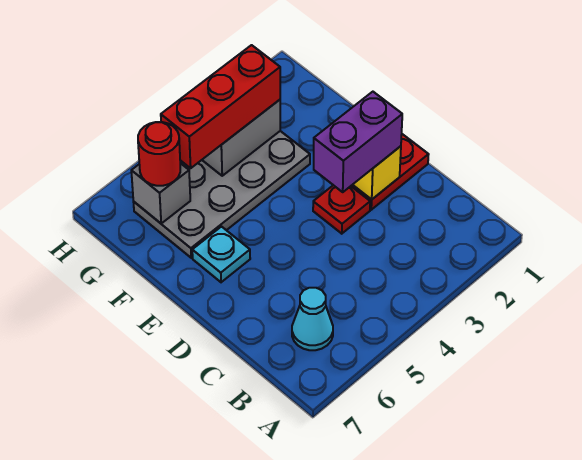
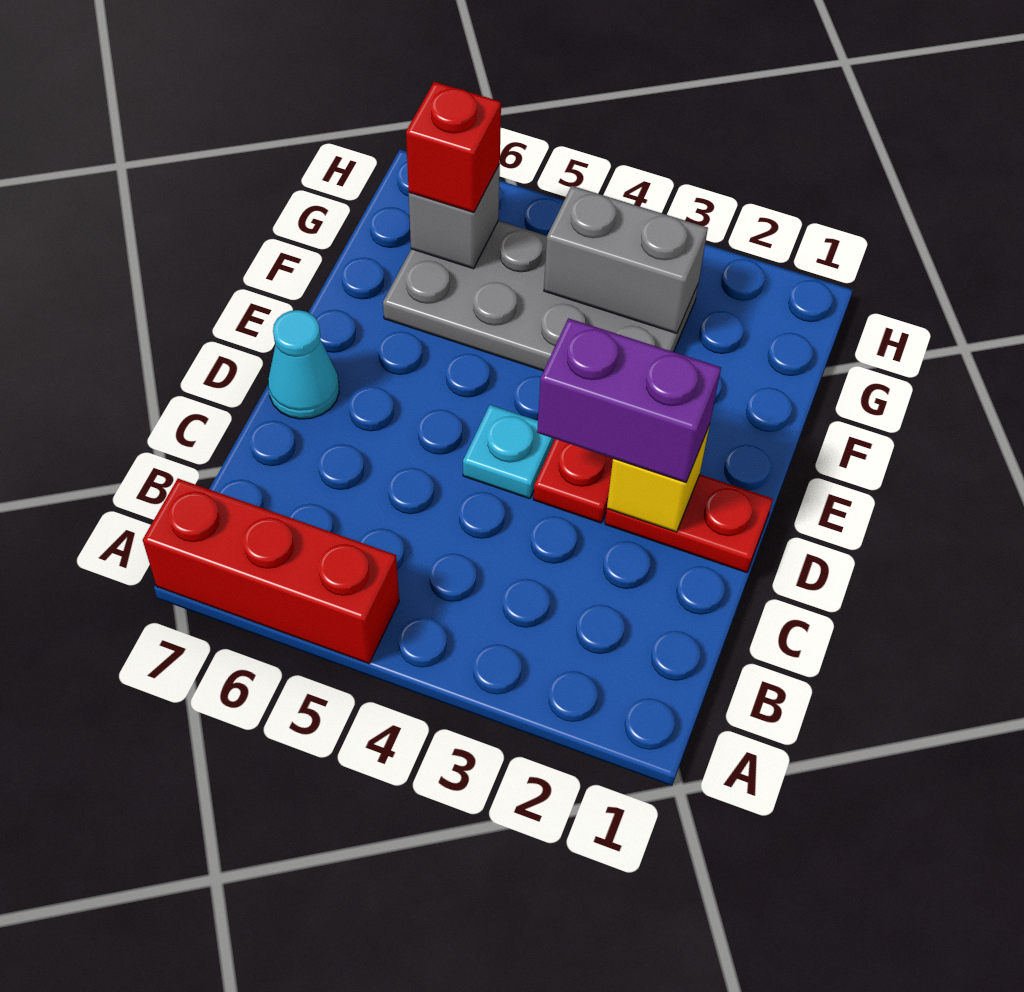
cyan cone B6 level 1 -> cyan cone D7 level 1
cyan plate E6 level 1 -> cyan plate D4 level 1
red brick G3:G5 level 3 -> red brick A5:A7 level 1
red round brick G6 level 3 -> red brick G6 level 3

